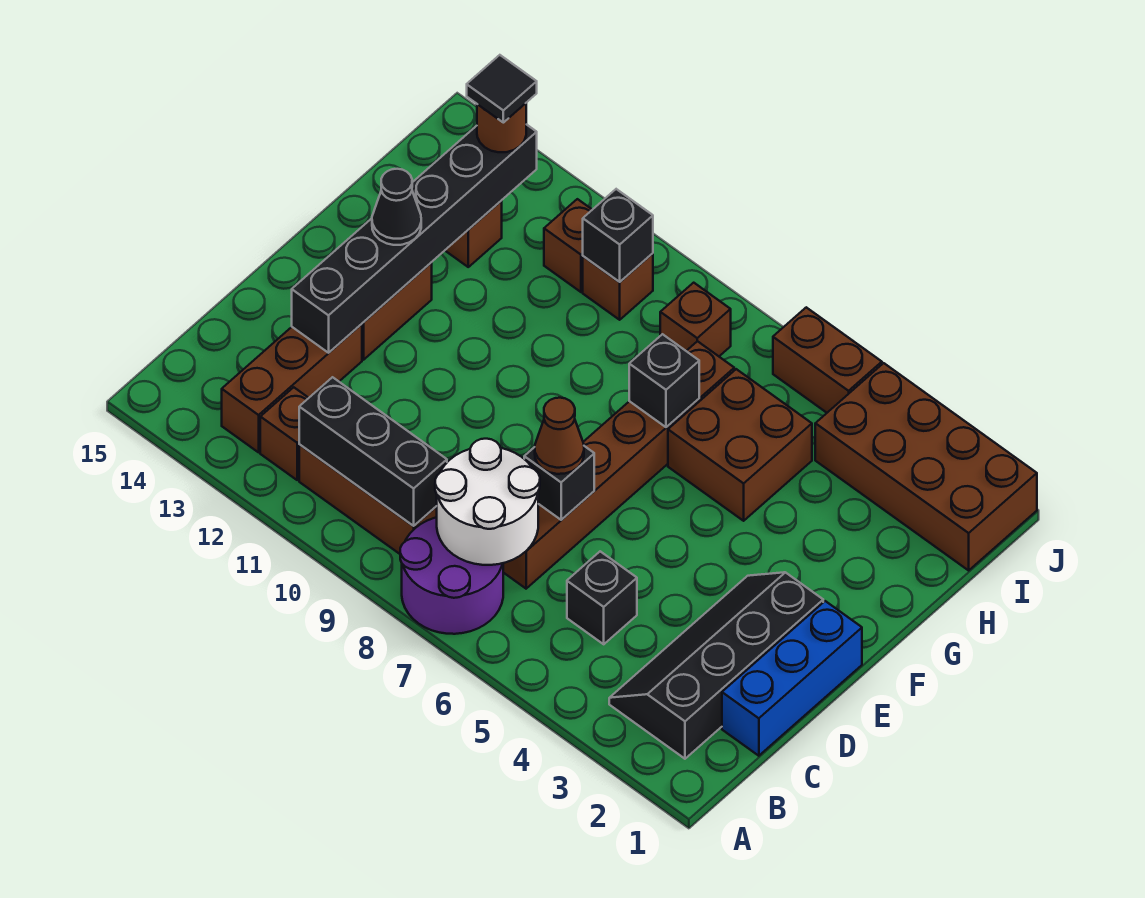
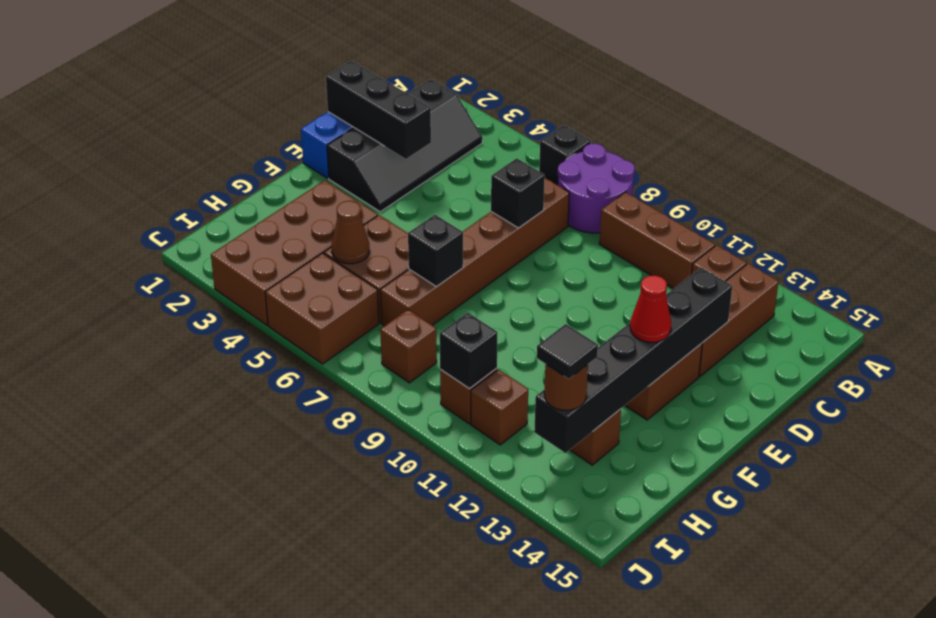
white round brick B7:C8 level 2 -> none
black brick B9:B11 level 2 -> black brick D1:D3 level 2
black brick C5 level 1 -> black brick A6 level 1
brown cone D7 level 3 -> brown cone H5 level 2
black cone F13 level 3 -> red cone F13 level 3
brown brick I1:J4 level 1 -> brown brick G3:J4 level 1
brown brick J5:J6 level 1 -> brown brick I5:J6 level 1

